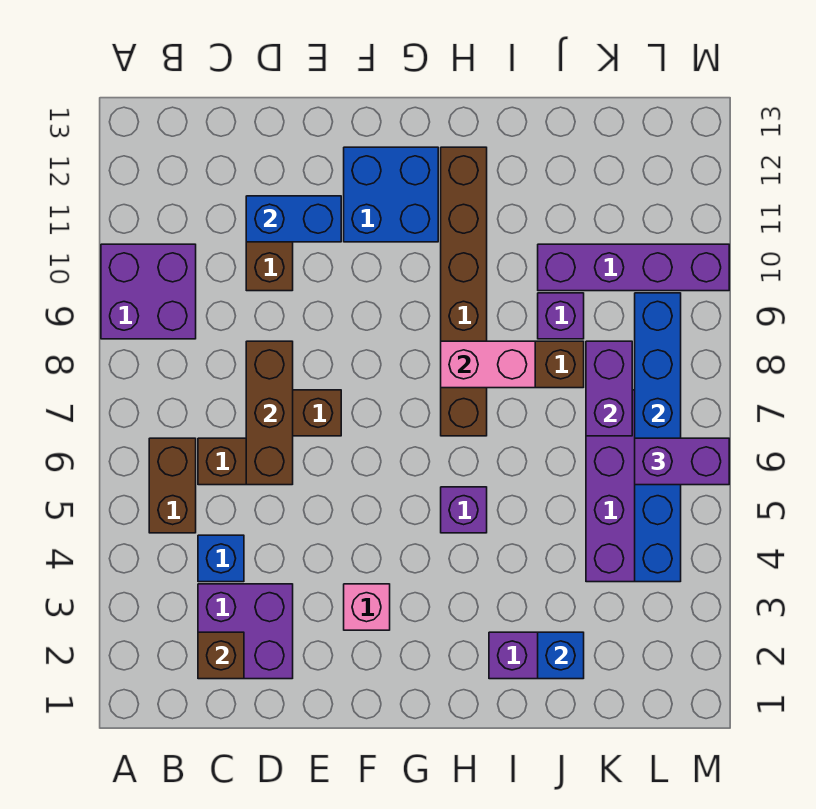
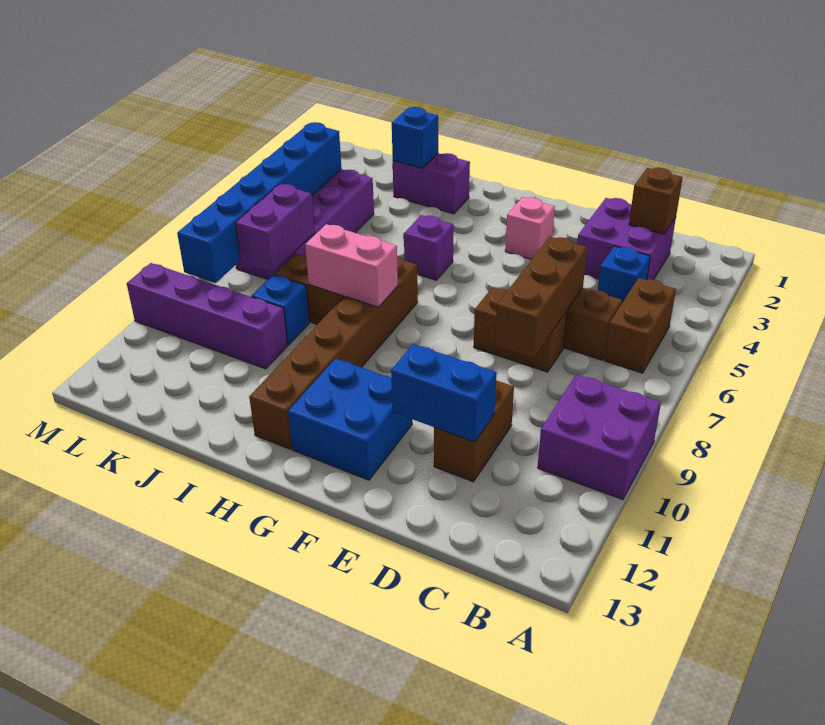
purple brick J9 level 1 -> blue brick J9 level 1
purple brick L6:M6 level 3 -> none

